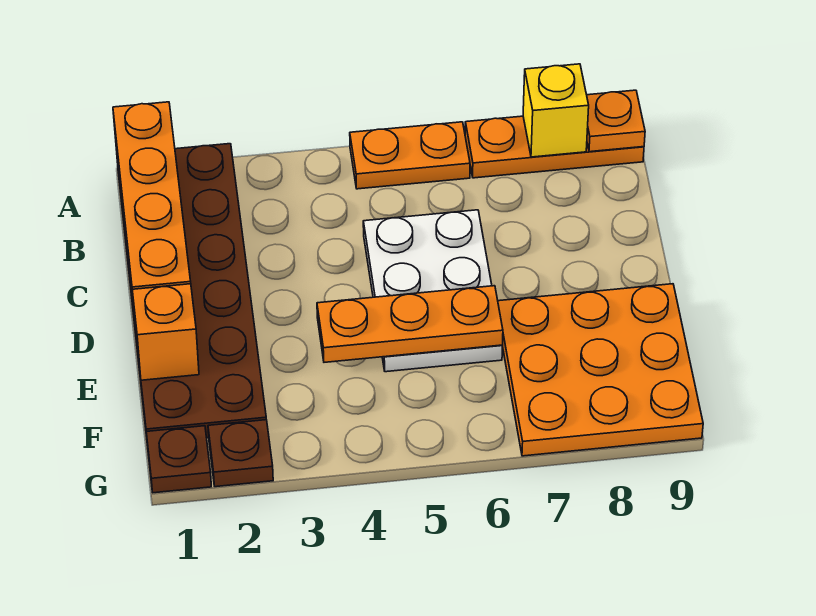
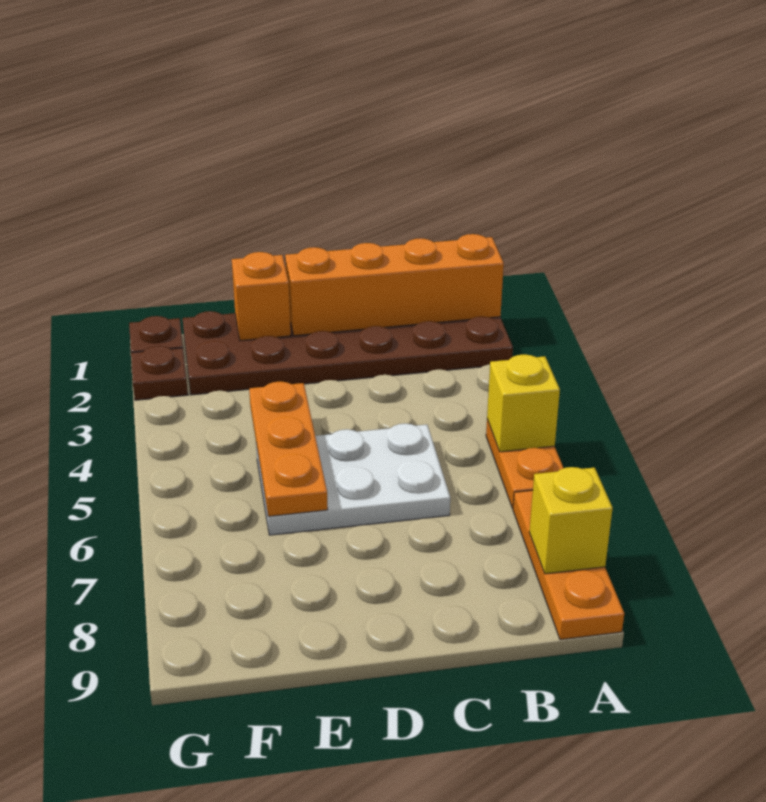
none -> yellow brick A5 level 2
orange plate A9 level 2 -> none
orange plate E7:G9 level 1 -> none

